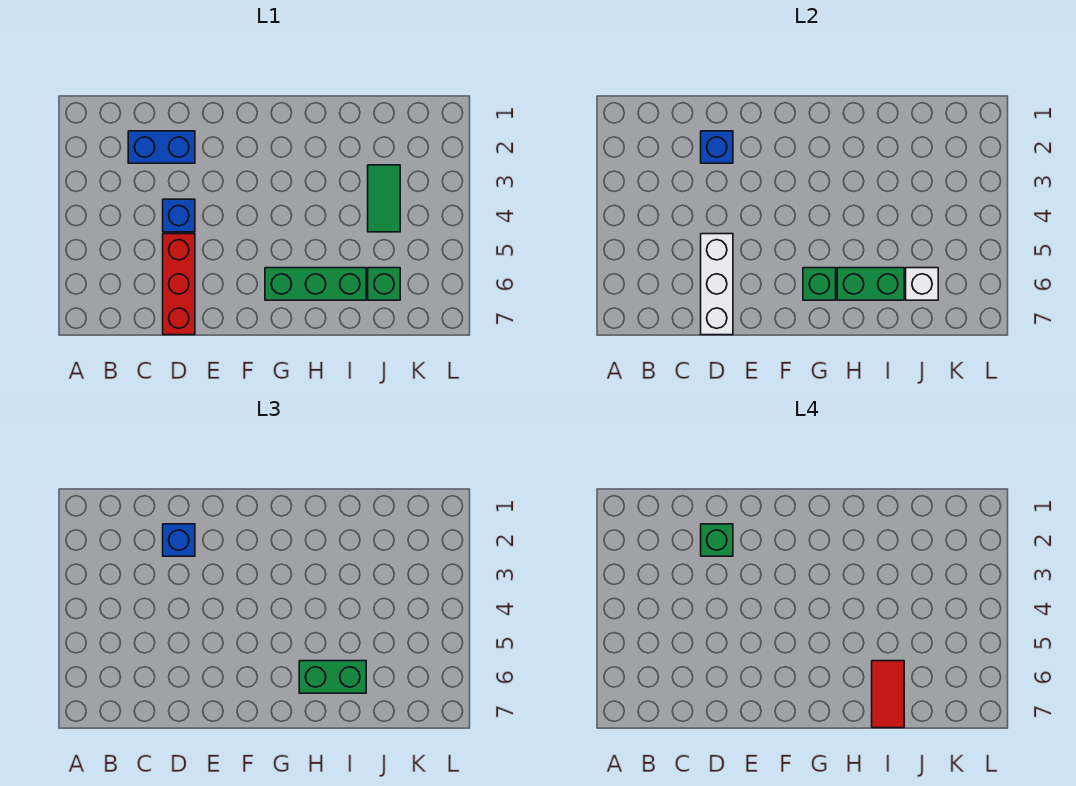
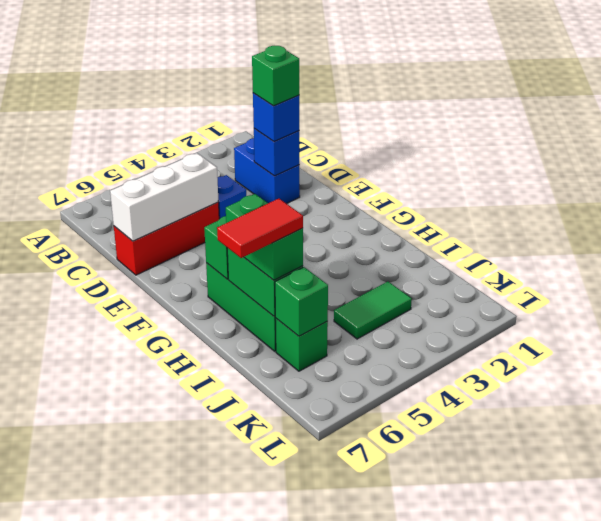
white brick J6 level 2 -> green brick J6 level 2

